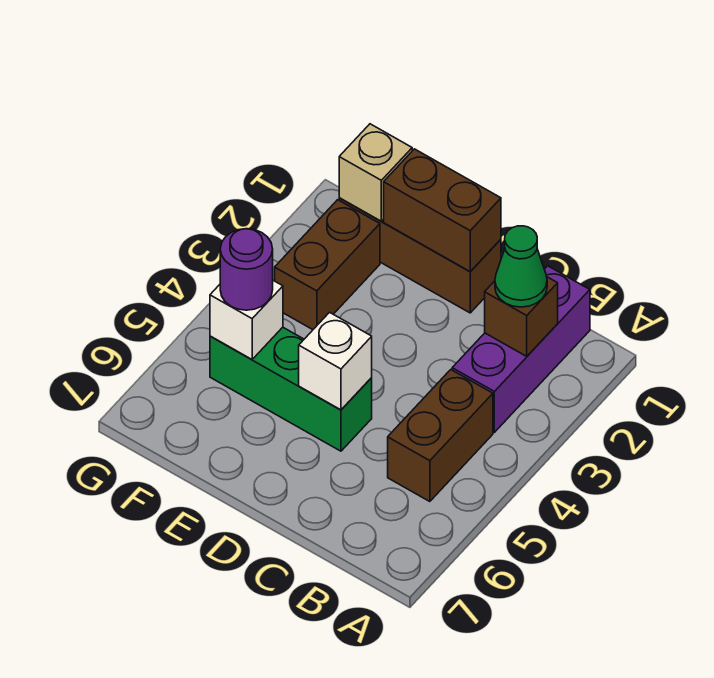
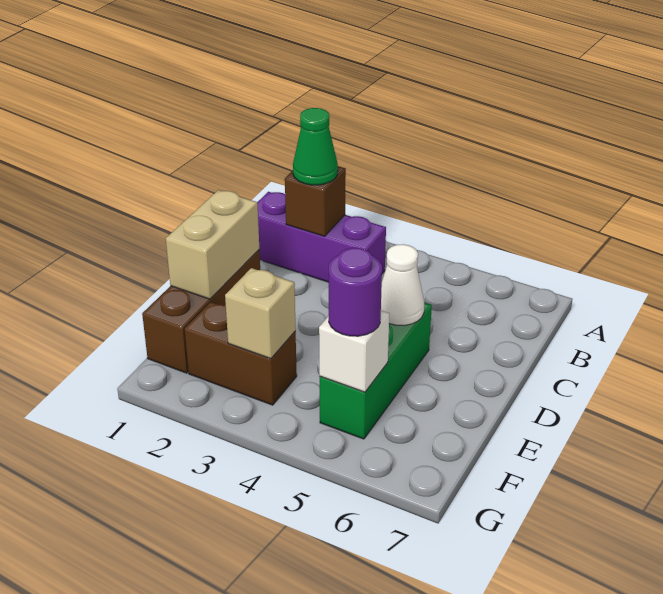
brown brick B4:B5 level 1 -> none
brown brick D1:E1 level 2 -> tan brick D1:E1 level 2
white brick D5 level 2 -> white cone D5 level 2
tan brick F1 level 2 -> tan brick F3 level 2

